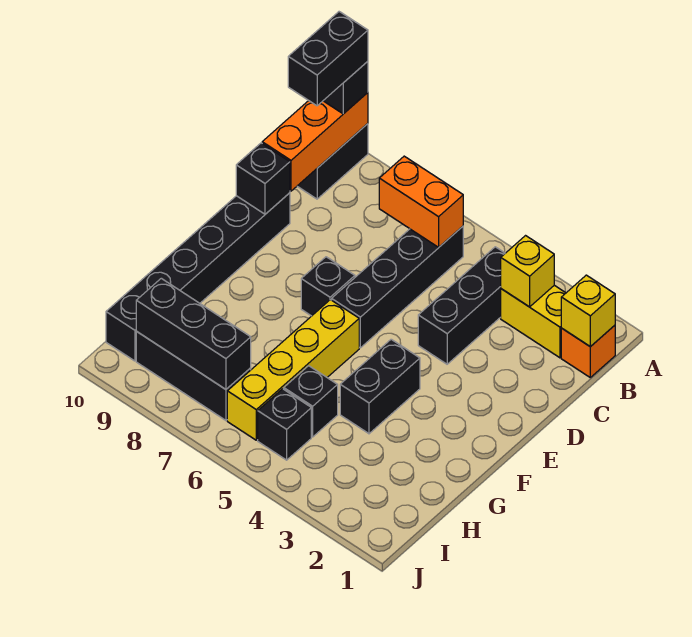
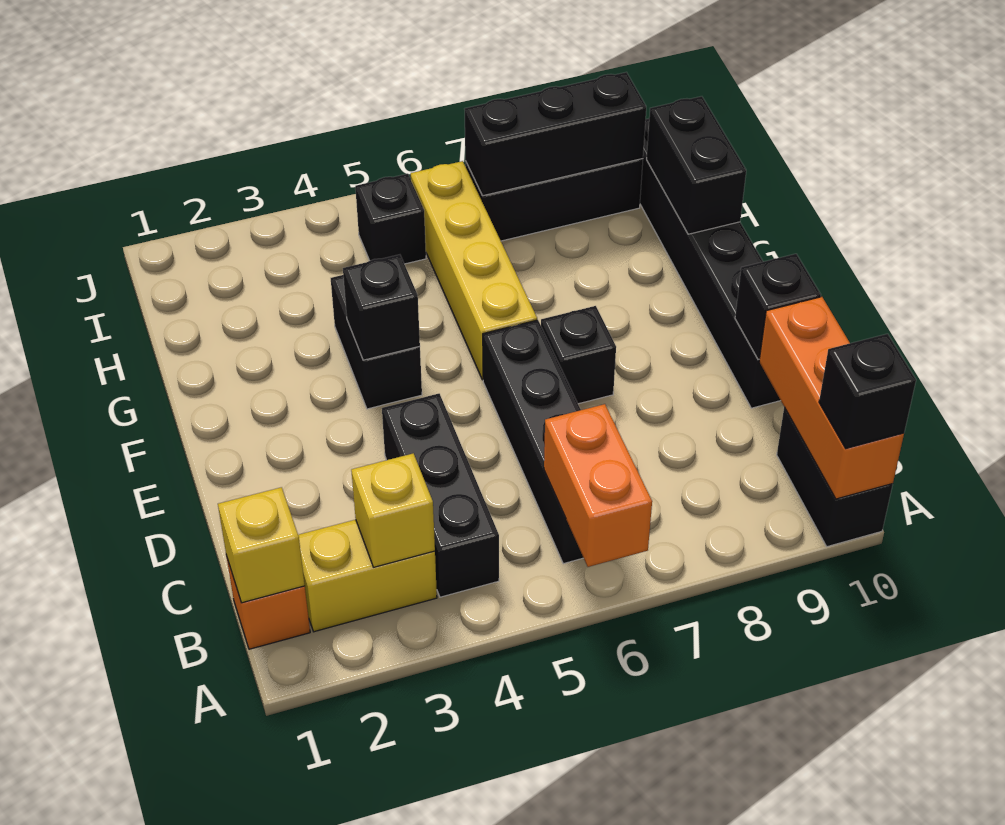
black brick A10:B10 level 4 -> black brick G10:H10 level 2
orange brick B6:B7 level 2 -> orange brick A6:B6 level 2
black brick H5 level 1 -> black brick F4 level 2

